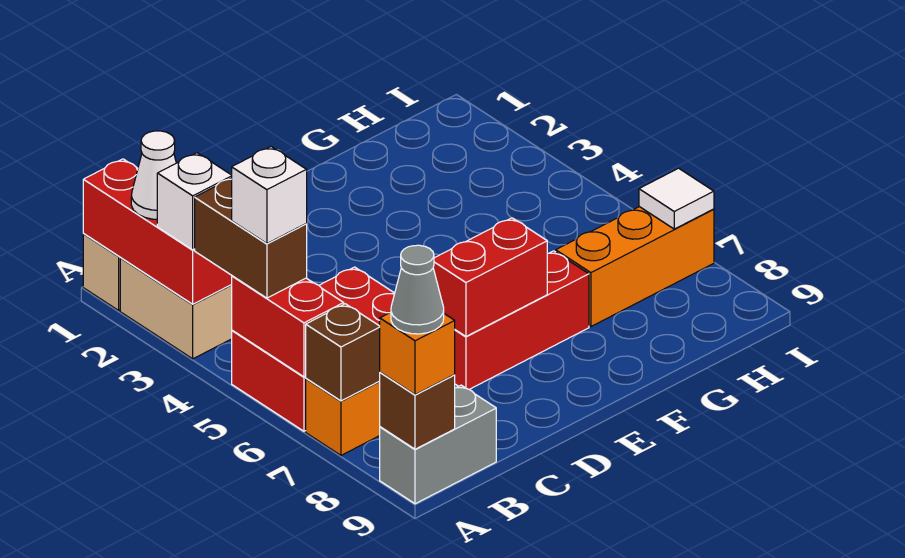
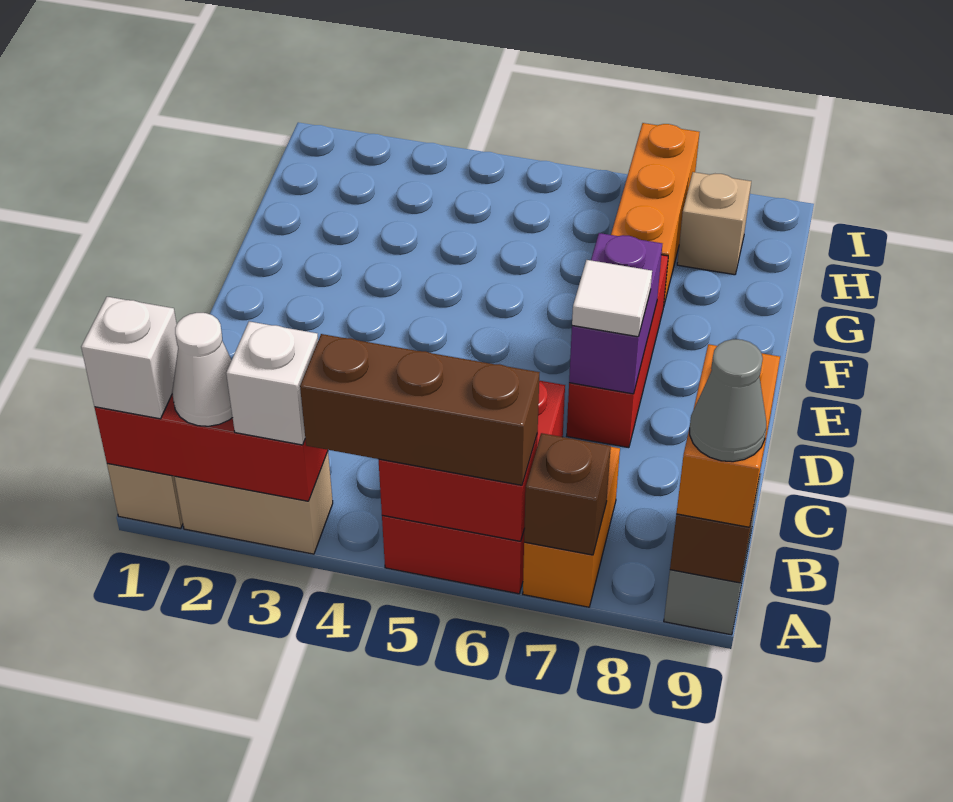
brown brick A4:A5 level 3 -> brown brick A4:A6 level 3
white brick A5 level 4 -> white brick A1 level 3
orange brick A9 level 3 -> orange brick A9:B9 level 3
red brick D7:E7 level 2 -> purple brick D7:E7 level 2
none -> tan brick H8 level 1
white tile I7 level 2 -> white tile D7 level 3

